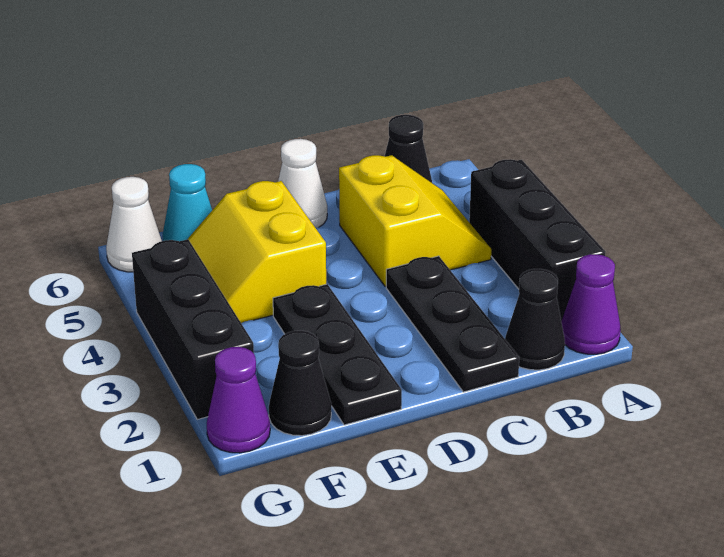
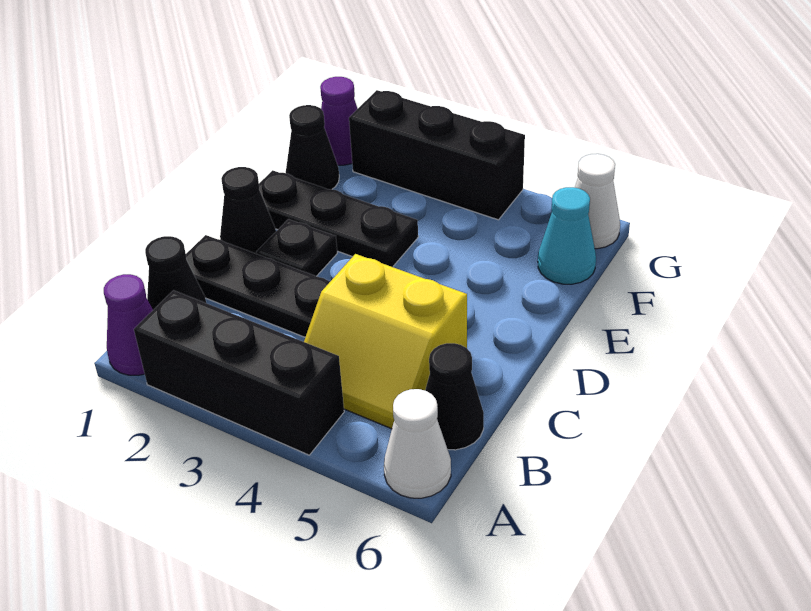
none -> black cone D1 level 1
none -> black plate D2 level 1
white cone D6 level 1 -> white cone A6 level 1
yellow slope E4:F5 level 1 top E -> none

